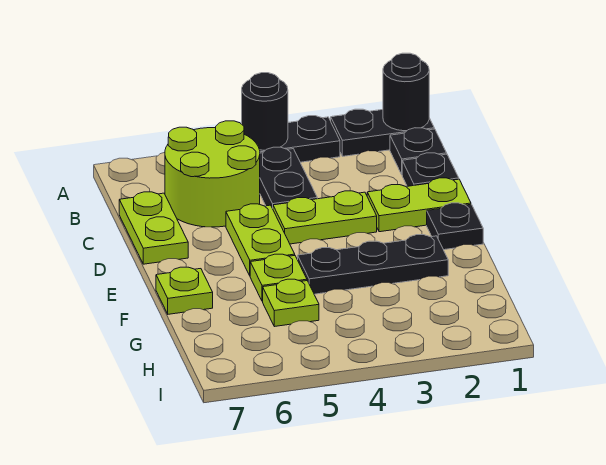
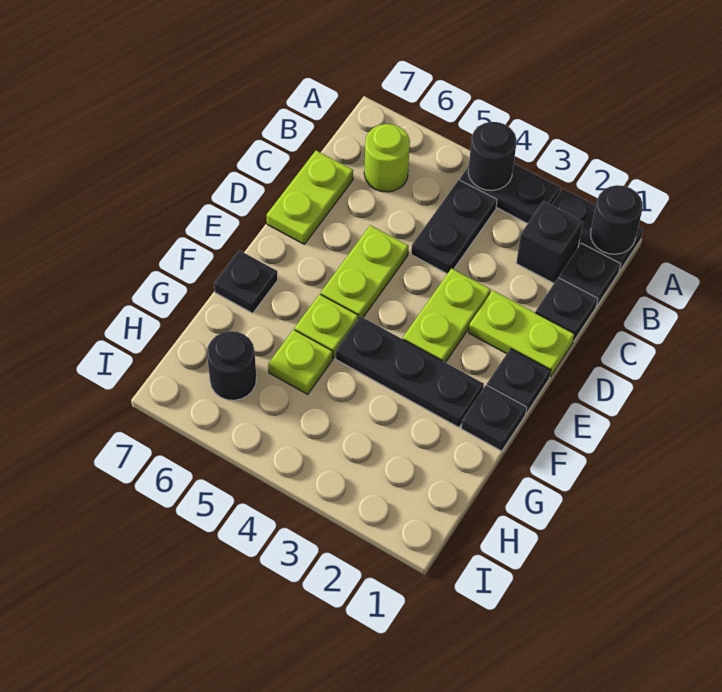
none -> black brick B2 level 1
lime round brick B5:C6 level 1 -> lime round brick B6 level 1
lime plate D3:D4 level 1 -> lime plate D3:E3 level 1
none -> black plate F1 level 1
lime plate F7 level 1 -> black plate F7 level 1
none -> black round brick H6 level 1

